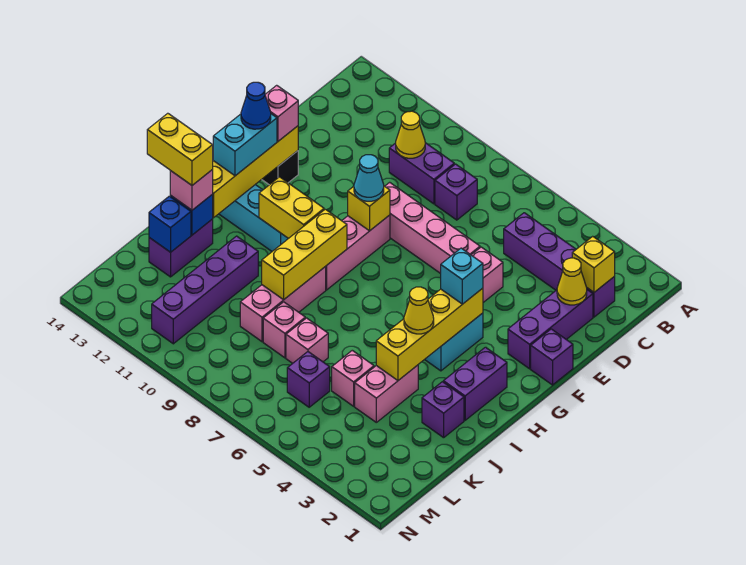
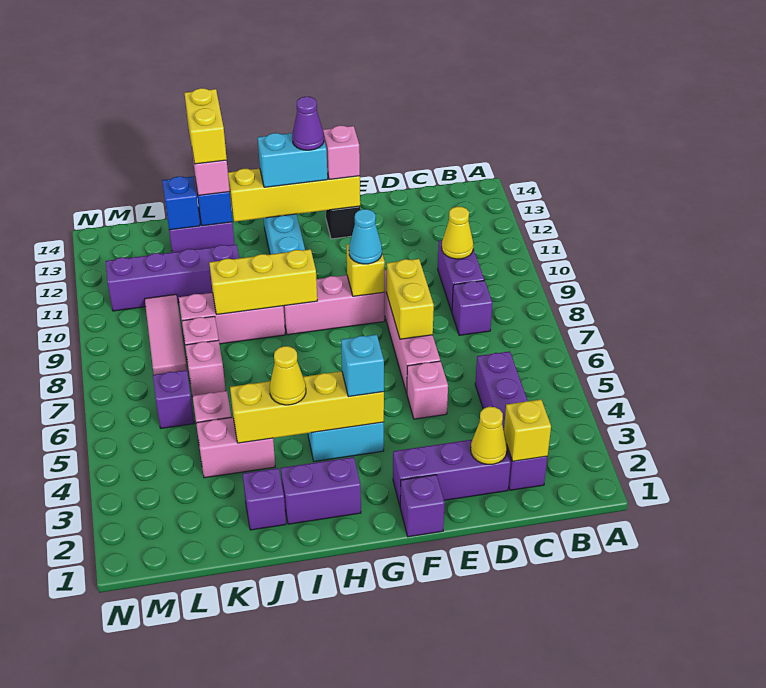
blue cone G13 level 4 -> purple cone G13 level 4
yellow brick H10:H11 level 2 -> yellow brick E7:E8 level 2
none -> pink tile L8:L10 level 1

